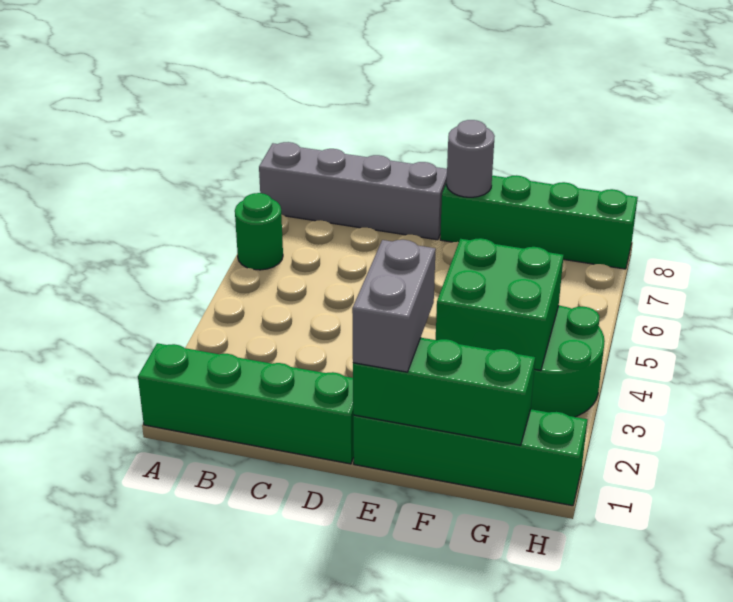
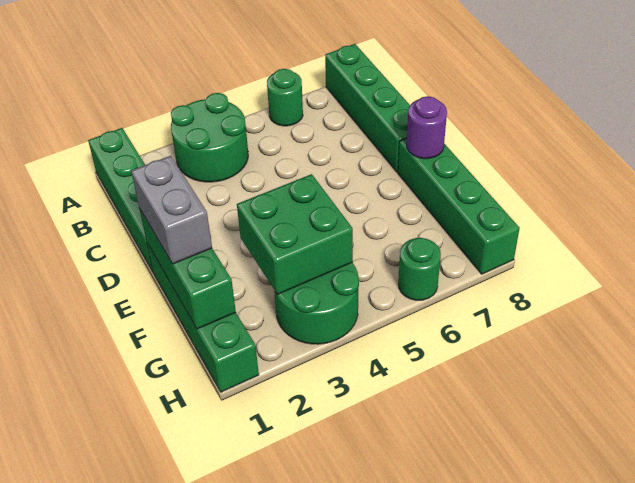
none -> green round brick A3:B4 level 1
grey brick A8:D8 level 1 -> green brick A8:D8 level 1
grey brick E1:E2 level 3 -> grey brick E1:F1 level 3
grey round brick E8 level 2 -> purple round brick E8 level 2
none -> green round brick H6 level 1

